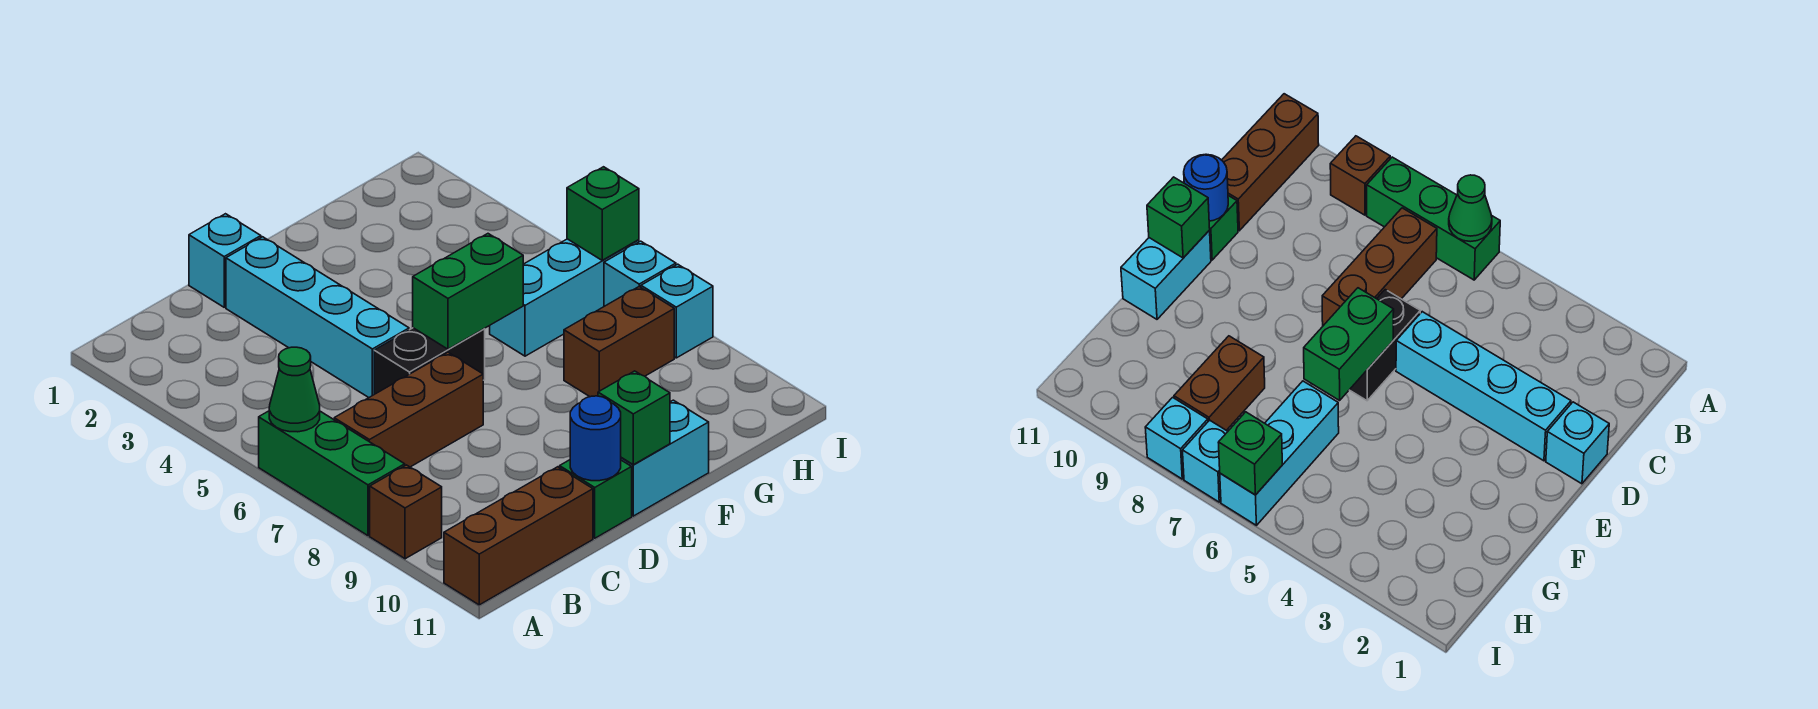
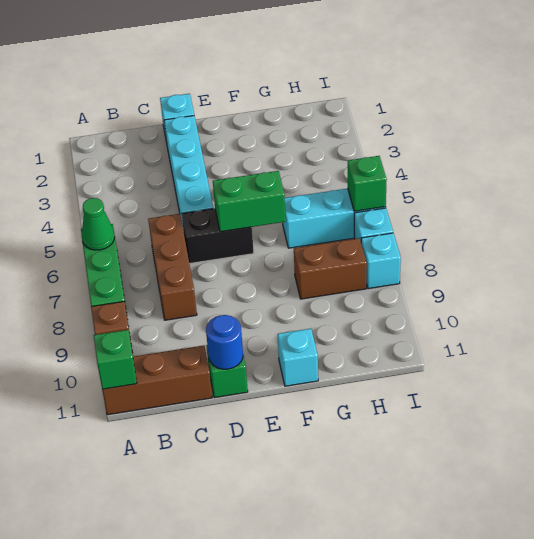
brown brick B7:D7 level 1 -> brown brick C6:C8 level 1
cyan brick E11:F11 level 1 -> cyan brick F11 level 1
green brick E11 level 2 -> green brick A11 level 2

